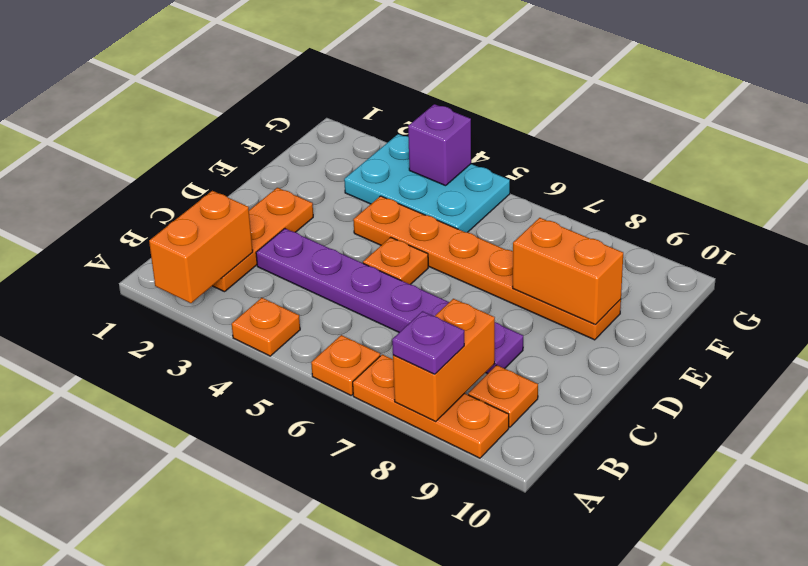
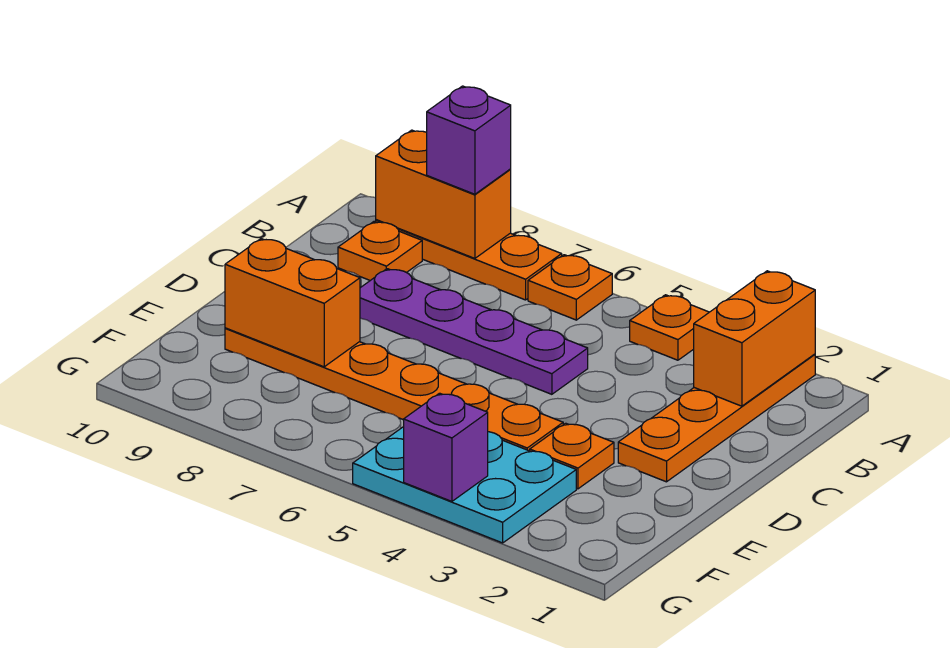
orange brick A8:B8 level 2 -> orange brick A8:A9 level 2
purple plate A8 level 3 -> purple brick A8 level 3
orange plate B2:D2 level 1 -> orange plate A2:D2 level 1
purple plate C3:C8 level 1 -> purple plate C5:C8 level 1
orange plate D5 level 1 -> orange plate E3 level 1

